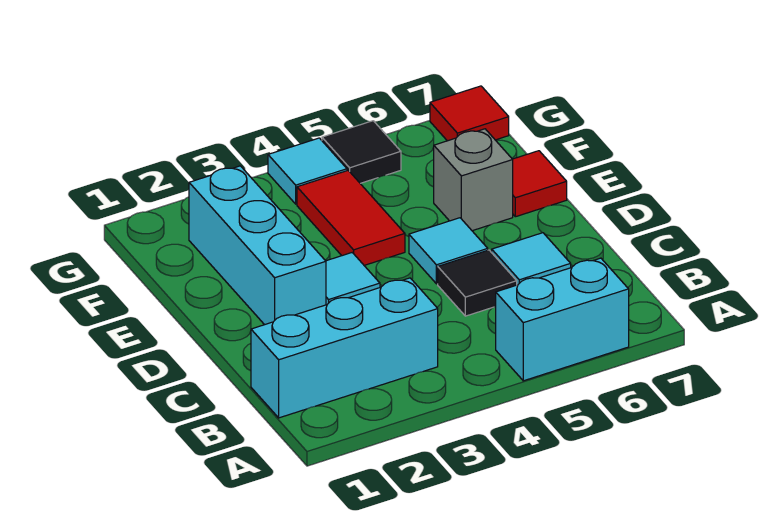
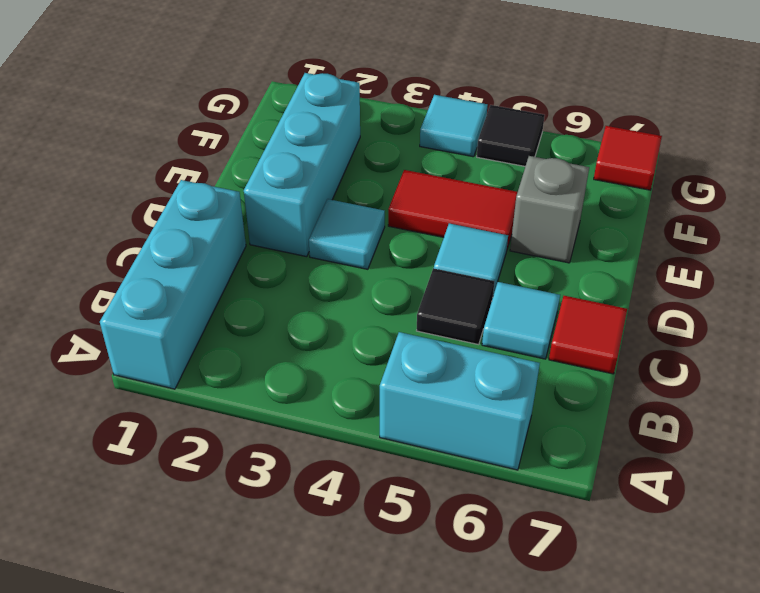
cyan brick B1:B3 level 1 -> cyan brick A1:C1 level 1
red tile E4:F4 level 1 -> red tile E4:E5 level 1
red tile E7 level 1 -> red tile C7 level 1

